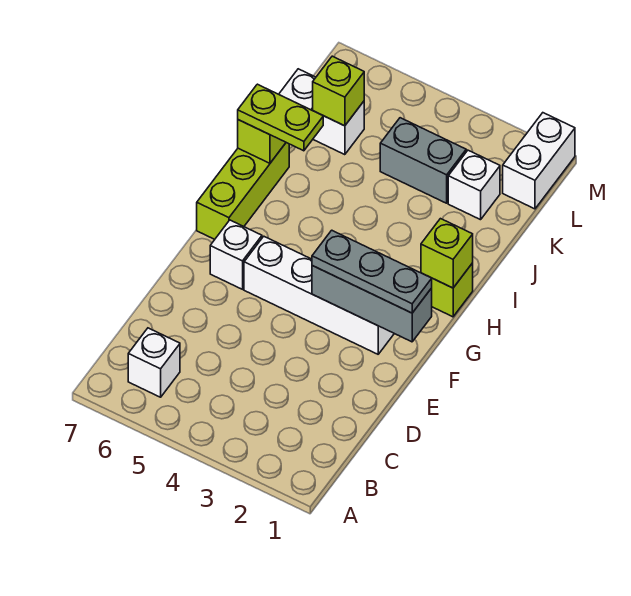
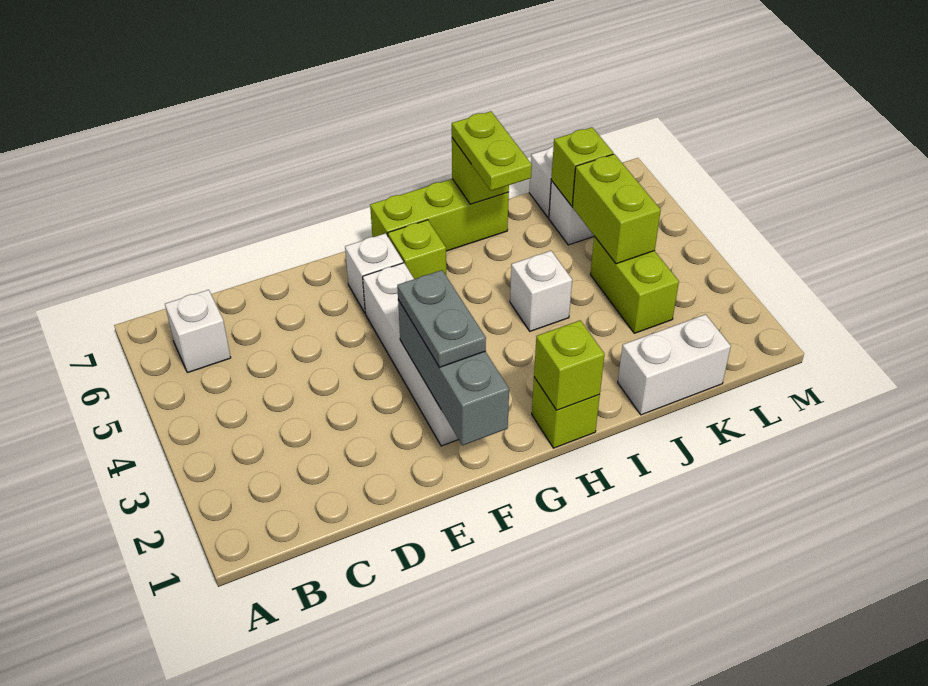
grey plate F1:F3 level 3 -> grey plate F2:F3 level 3
none -> lime brick G6 level 1
white brick K2 level 1 -> white brick I4 level 1
grey brick K3:K4 level 1 -> lime brick K3:K4 level 1
none -> lime brick K4:K5 level 2
white brick L1:M1 level 1 -> white brick J1:K1 level 1

